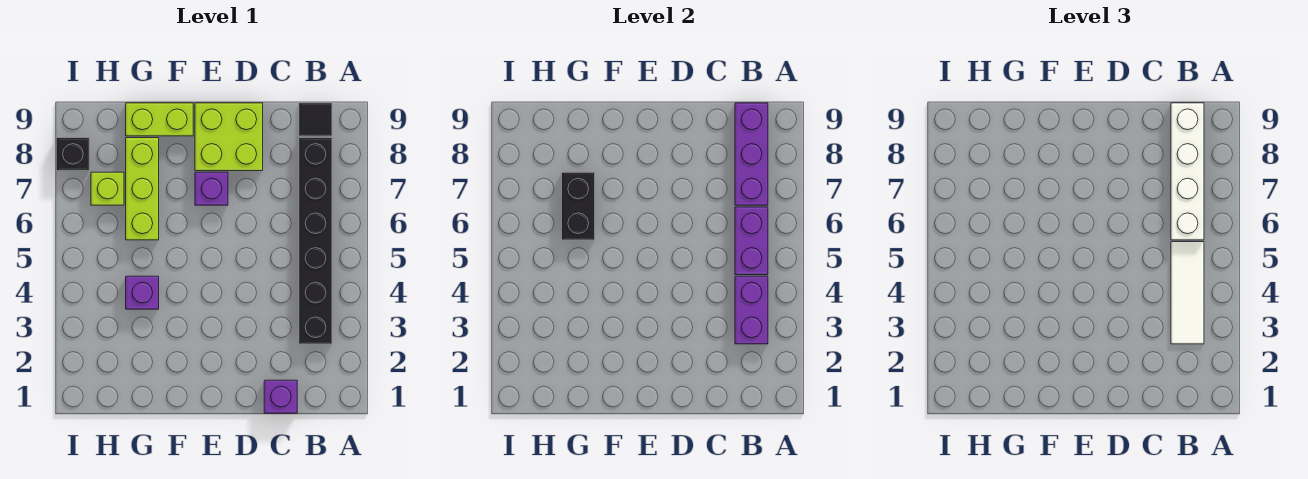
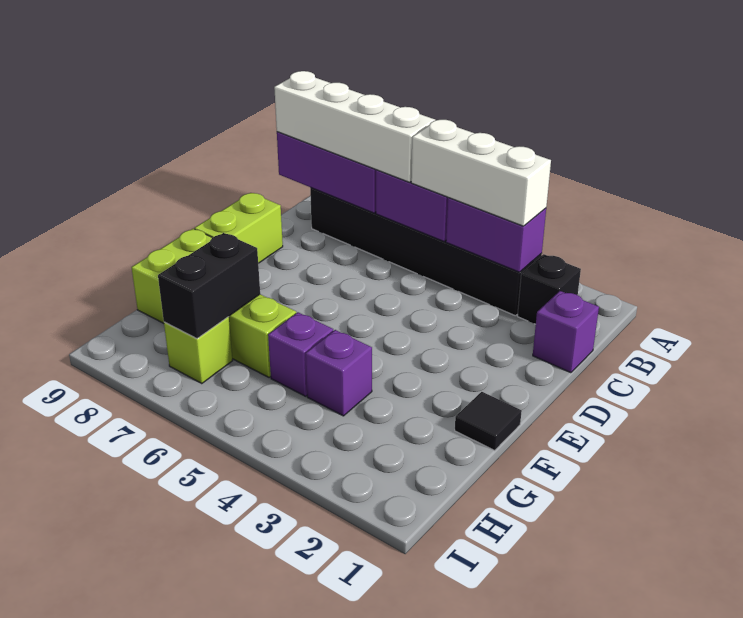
white tile B3:B5 level 3 -> white brick B3:B5 level 3
black tile B9 level 1 -> black tile F1 level 1
lime brick D8:E9 level 1 -> lime brick D9:E9 level 1
purple brick E7 level 1 -> purple brick G5 level 1
black brick G6:G7 level 2 -> black brick G7:H7 level 2
black brick I8 level 1 -> black brick B2 level 1

